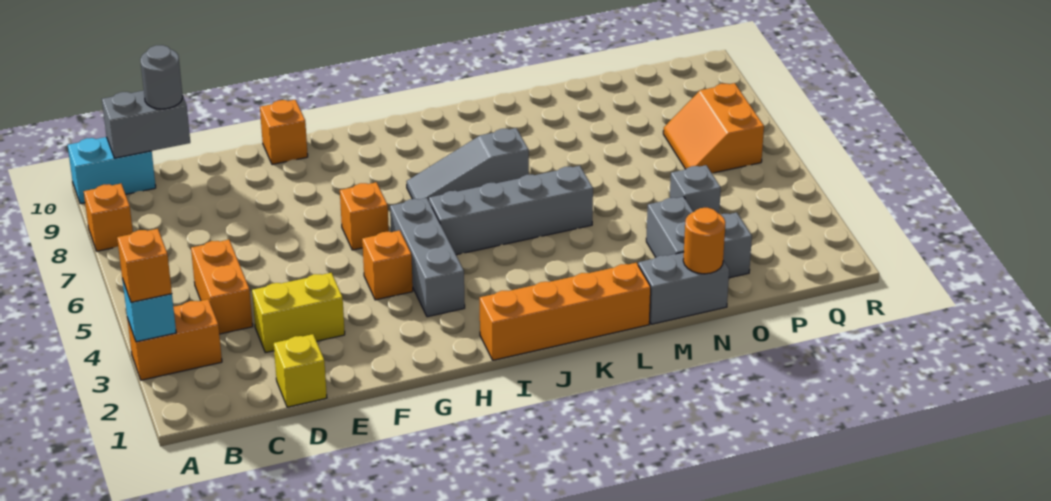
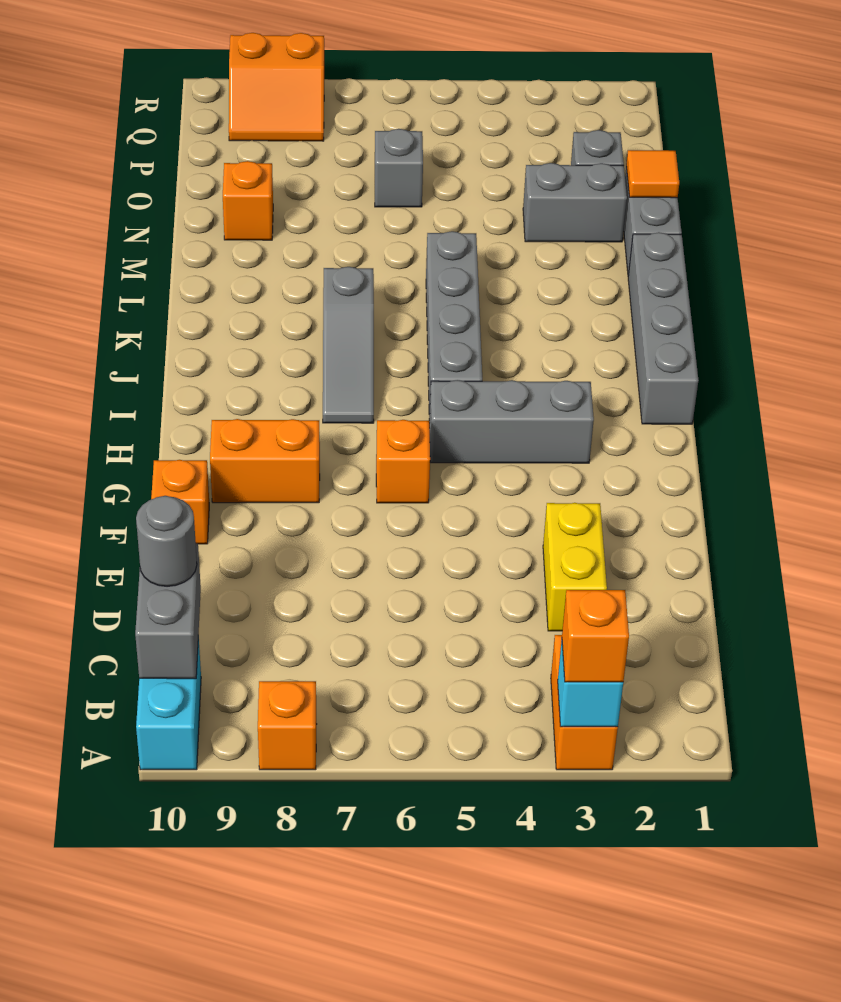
orange brick C4:C5 level 1 -> orange brick G8:G9 level 1
yellow brick D1 level 1 -> none
orange brick G4 level 1 -> orange brick N9 level 1
orange brick I1:L1 level 1 -> grey brick I1:L1 level 1
orange round brick N1 level 2 -> orange tile N1 level 2
grey brick O4 level 1 -> grey brick O6 level 1
orange slope P6:Q7 level 1 top Q -> orange slope Q8:R9 level 1 top R

